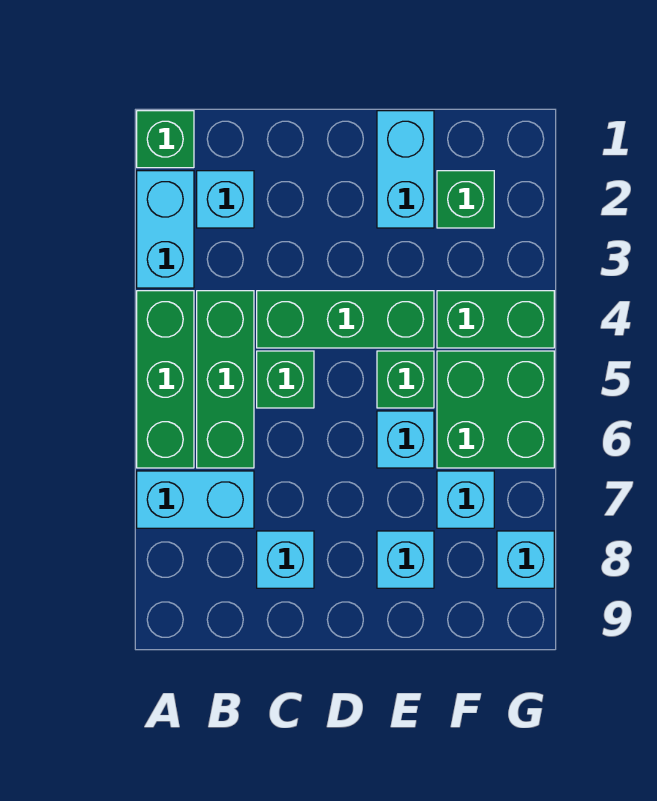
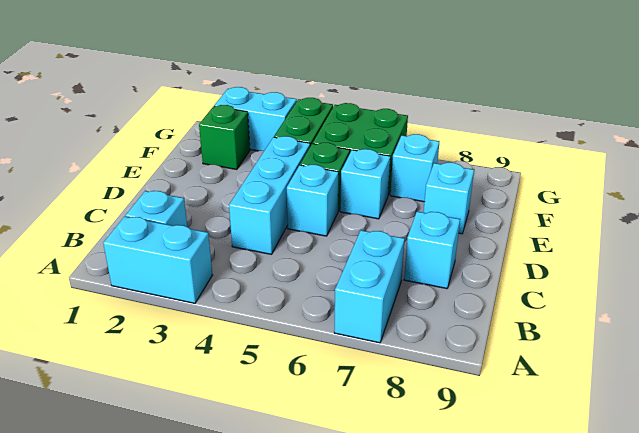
green brick A1 level 1 -> none
green brick A4:A6 level 1 -> none
green brick B4:B6 level 1 -> none
green brick C4:E4 level 1 -> cyan brick C4:E4 level 1
green brick C5 level 1 -> none
cyan brick E1:E2 level 1 -> cyan brick G2:G3 level 1
cyan brick G8 level 1 -> cyan brick D5 level 1

